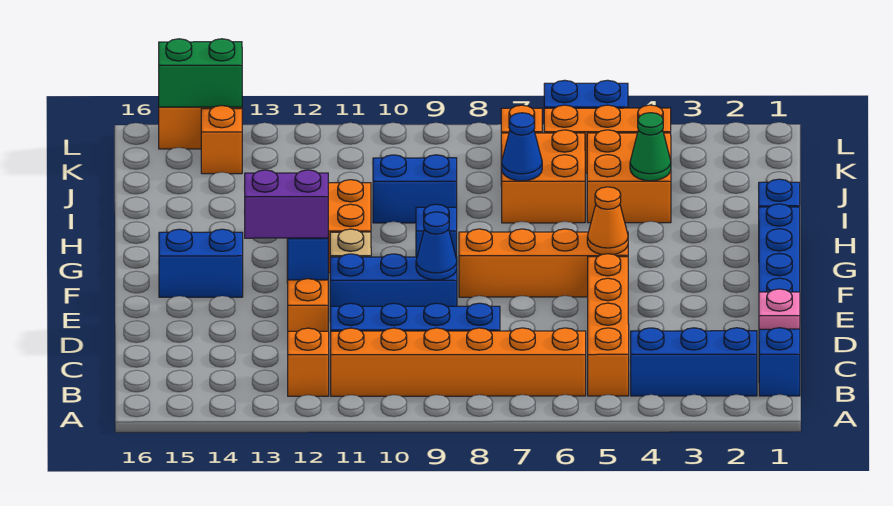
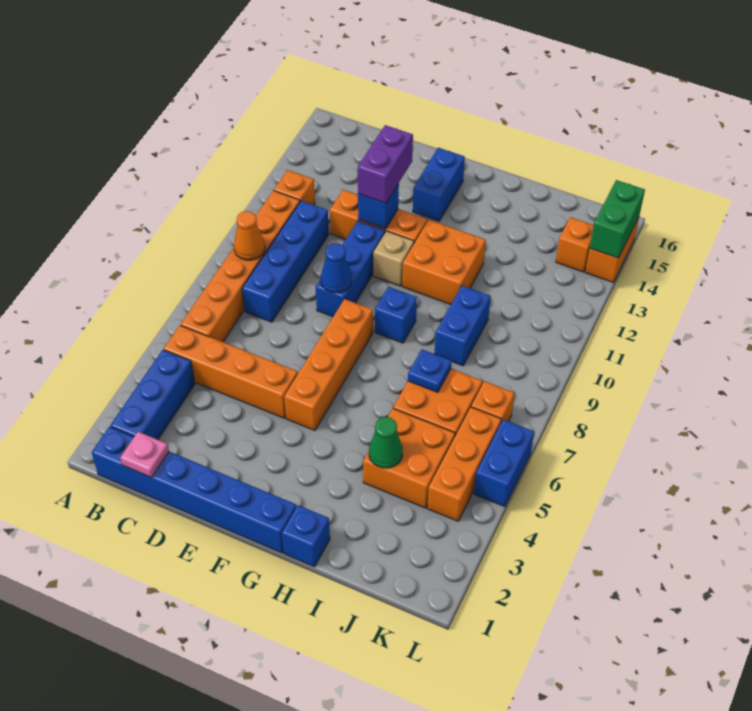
orange cone F5 level 2 -> orange cone B9 level 2
blue cone I7 level 2 -> blue plate I7 level 2

